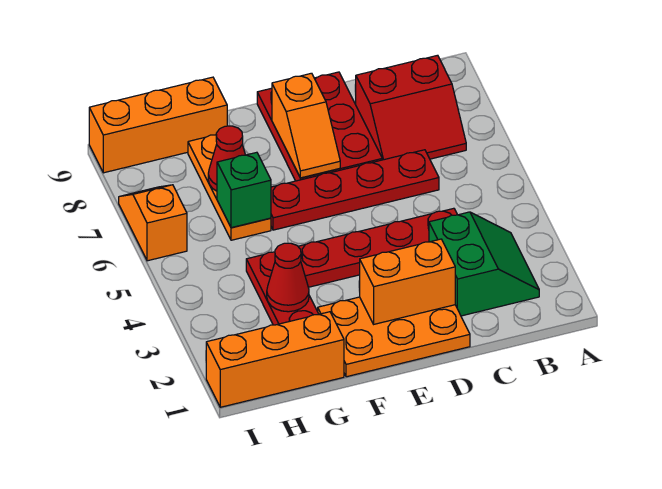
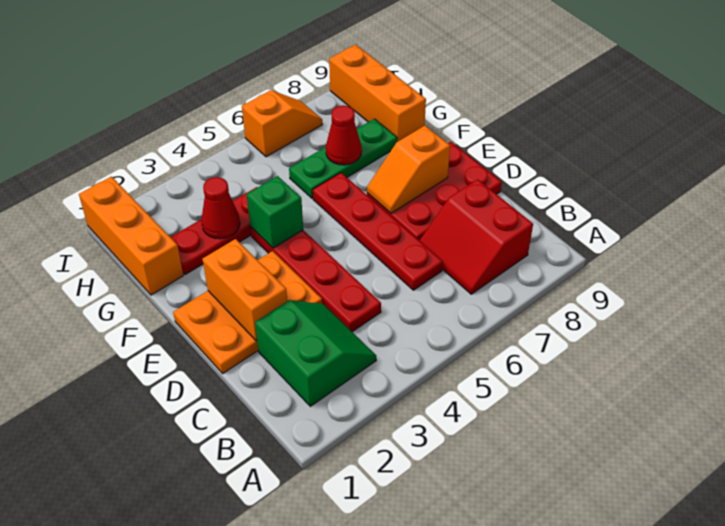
green slope B2:C3 level 1 top C -> green slope B2:C3 level 1 top 2
orange plate D1:F2 level 1 -> orange plate D1:E3 level 1
orange plate G6:G8 level 1 -> green plate G6:G8 level 1
green brick G6 level 2 -> green brick F4 level 2

